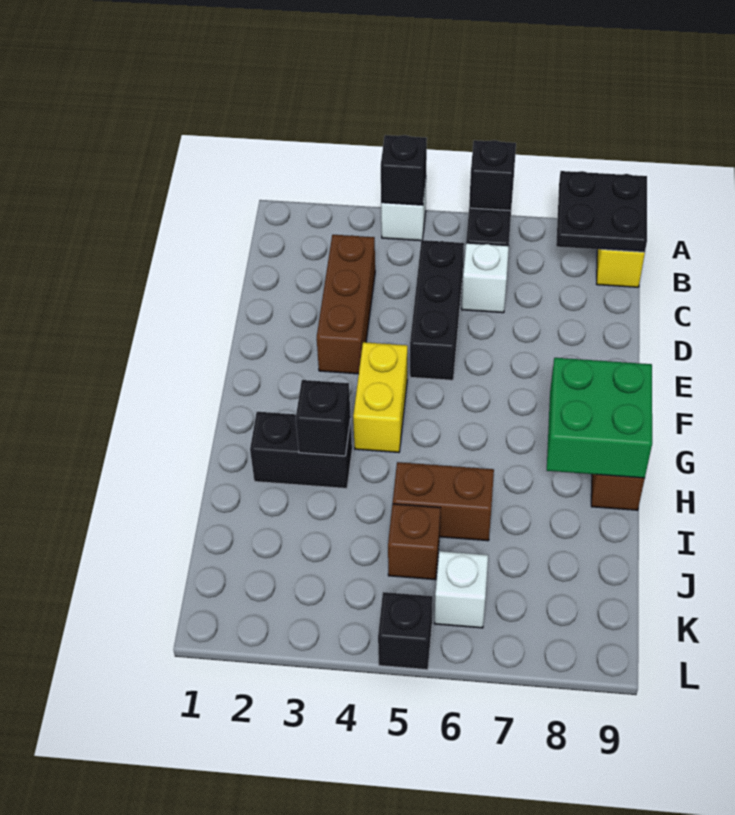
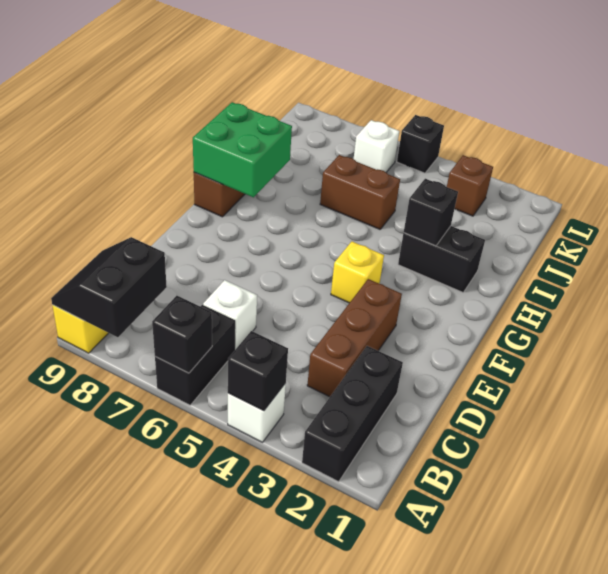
black plate A8:B9 level 2 -> black slope A8:B9 level 2 top 8
black brick C5:E5 level 1 -> black brick A2:C2 level 1
yellow brick F4:G4 level 1 -> yellow brick F4 level 1
brown brick J5 level 1 -> brown brick K3 level 1

